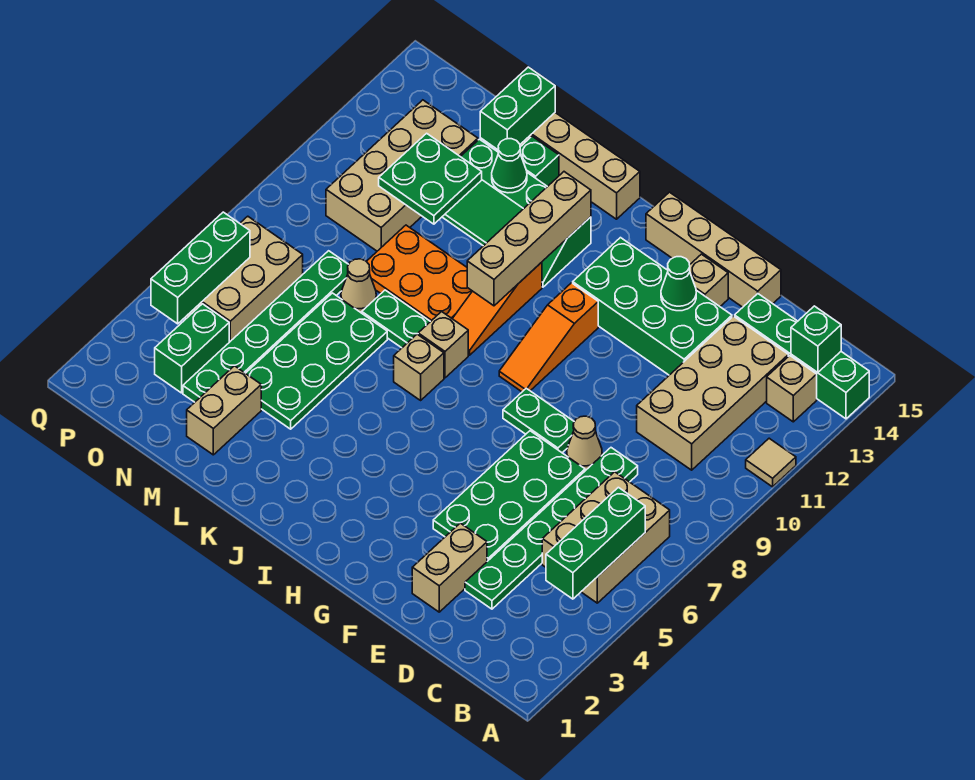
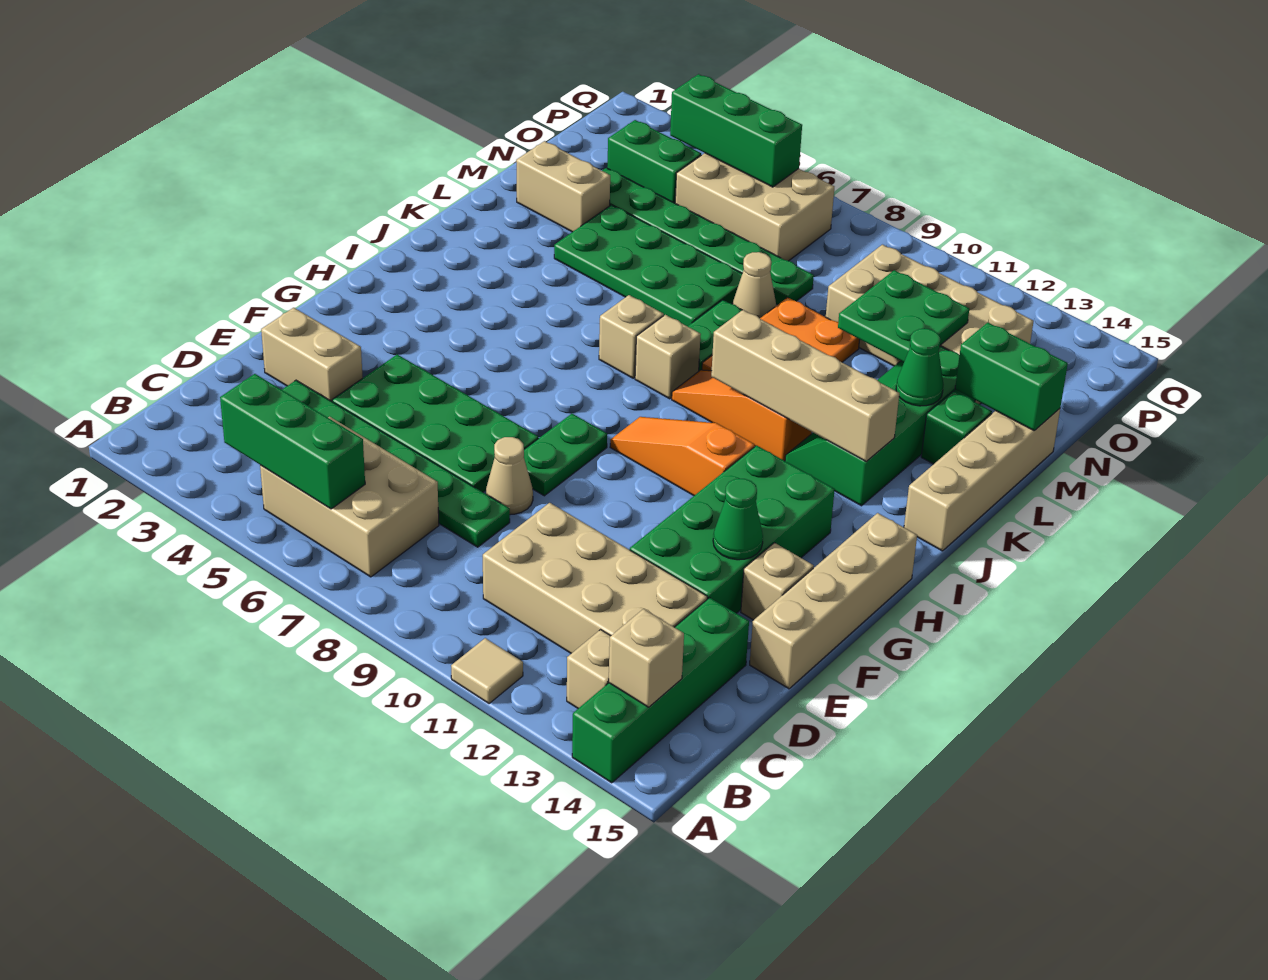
green brick B14 level 2 -> tan brick B14 level 2

